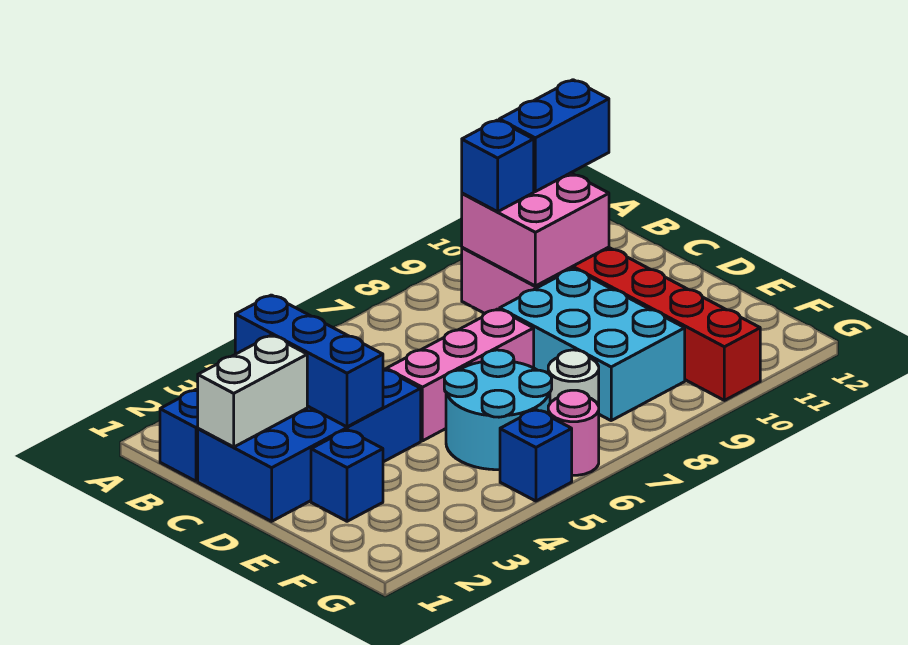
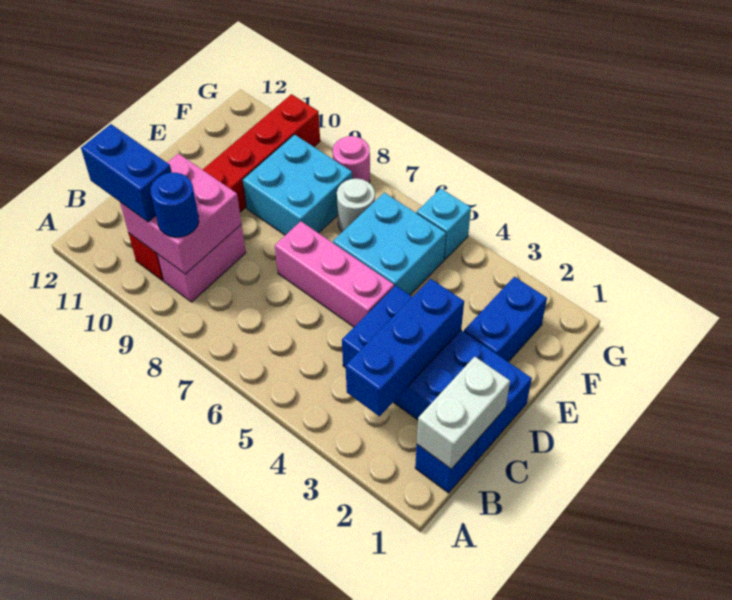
blue brick B9 level 3 -> blue round brick B9 level 3
white brick C1:C2 level 2 -> white brick B1:C1 level 2
cyan brick D8:F9 level 1 -> cyan brick E8:F9 level 1
blue brick E2 level 1 -> blue brick E2:F2 level 1
cyan round brick E5:F6 level 1 -> cyan brick E5:F6 level 1
blue brick G5 level 1 -> cyan brick G5 level 1
pink round brick G6 level 1 -> pink round brick G8 level 1

